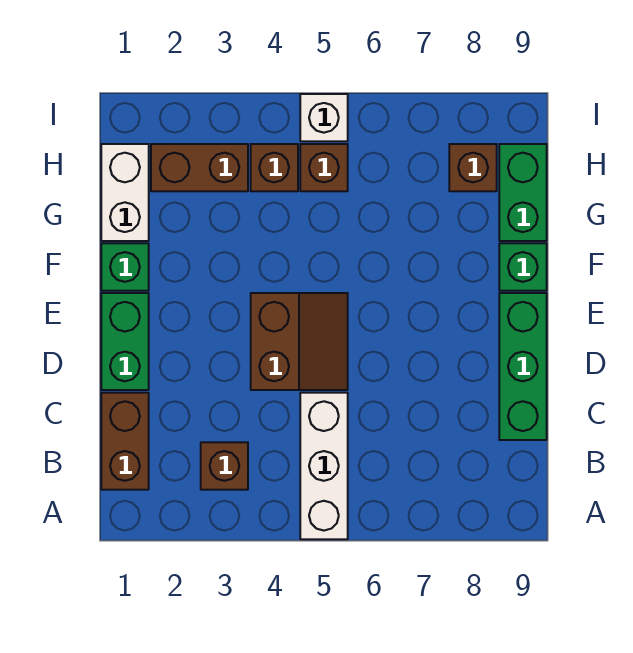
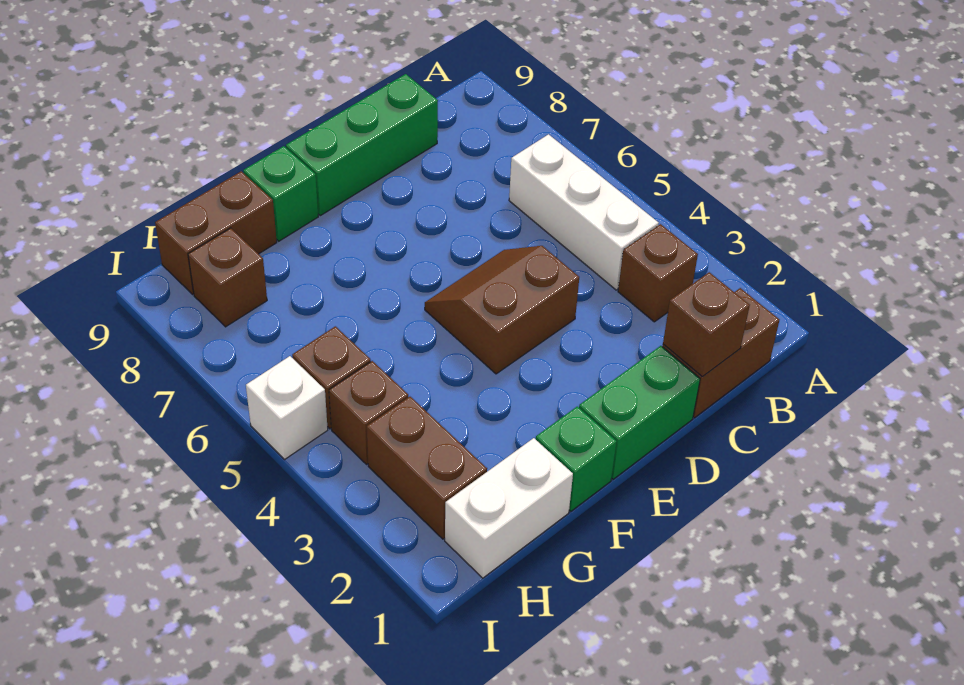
white brick A5:C5 level 1 -> white brick B4:B6 level 1
none -> brown brick C1 level 2
green brick G9:H9 level 1 -> brown brick G9:H9 level 1

